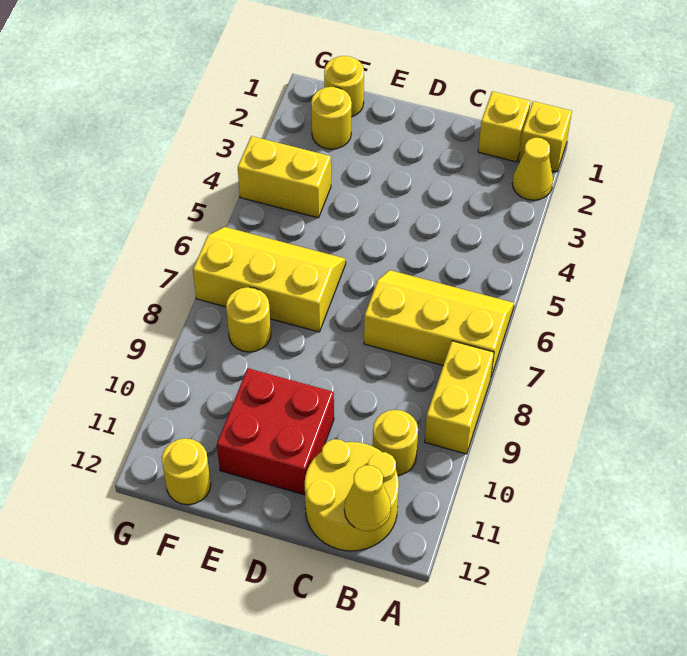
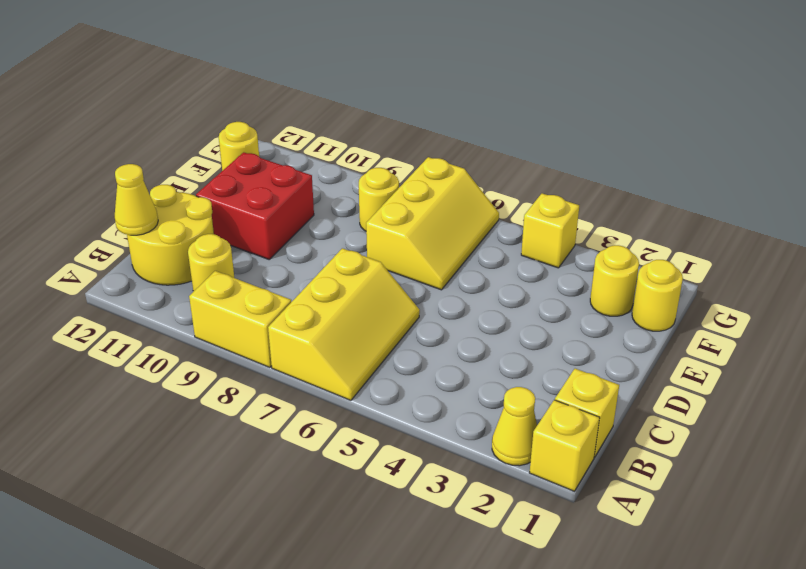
yellow brick F4:G4 level 1 -> yellow brick G4 level 1

